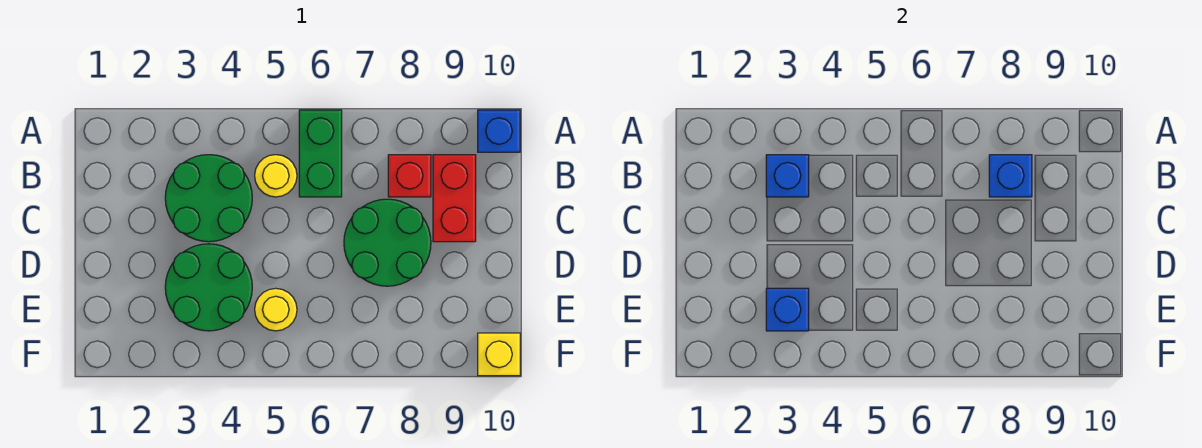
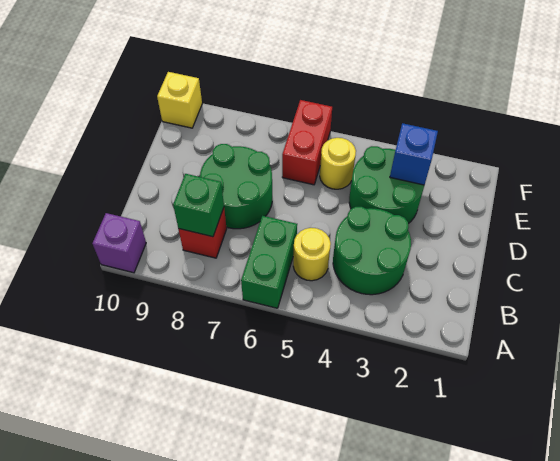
blue brick A10 level 1 -> purple brick A10 level 1
blue brick B3 level 2 -> none
blue brick B8 level 2 -> green brick B8 level 2
red brick B9:C9 level 1 -> red brick E6:F6 level 1

